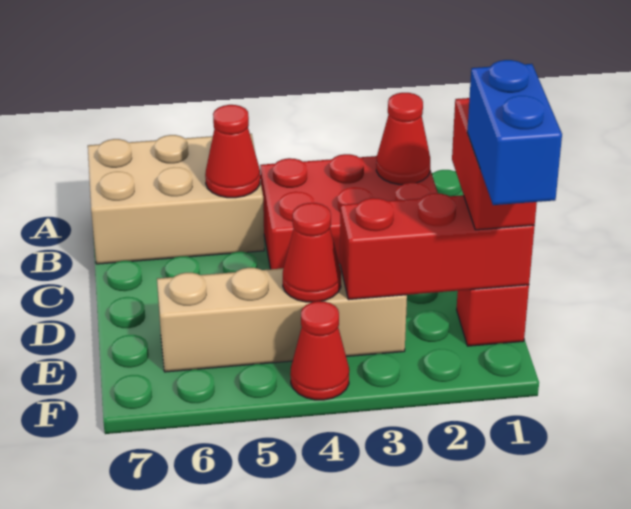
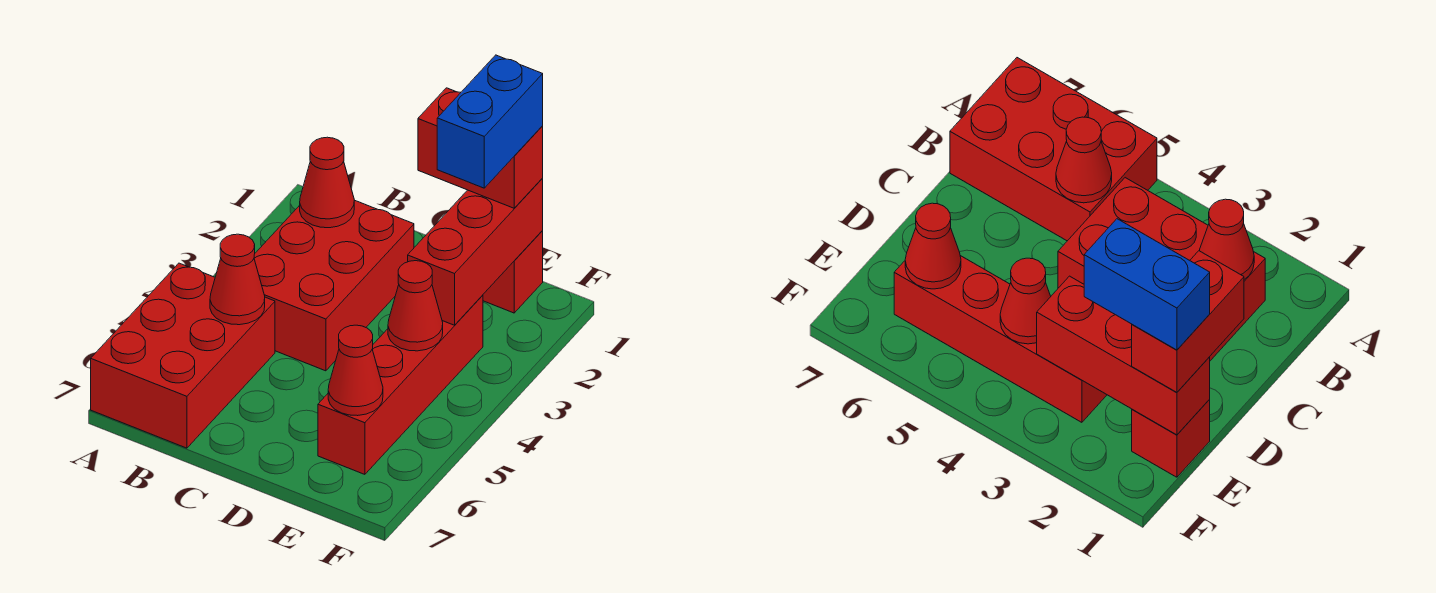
tan brick A5:B7 level 1 -> red brick A5:B7 level 1
blue brick E1:F1 level 4 -> blue brick E1:E2 level 4
tan brick E3:E6 level 1 -> red brick E3:E6 level 1
red cone F4 level 1 -> red cone E6 level 2

